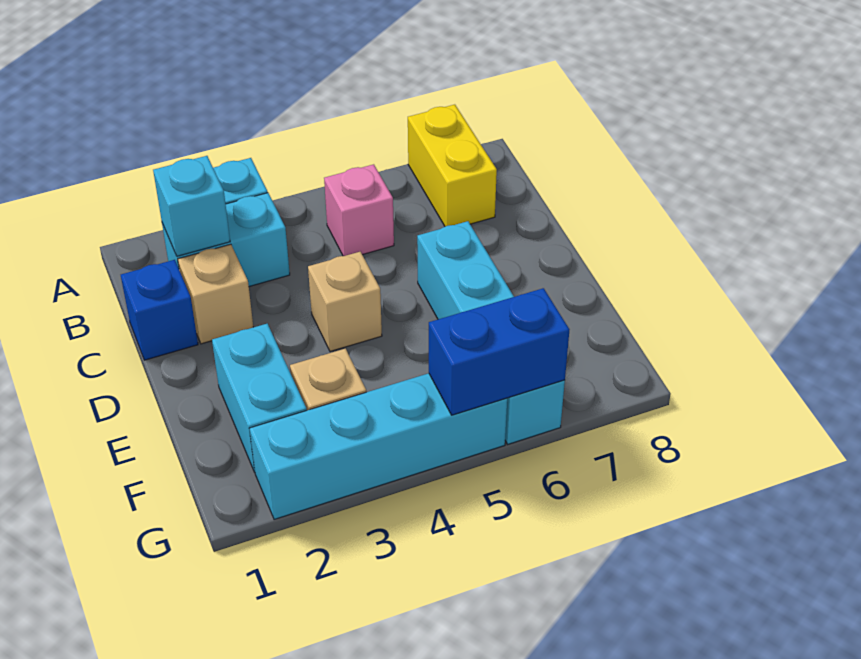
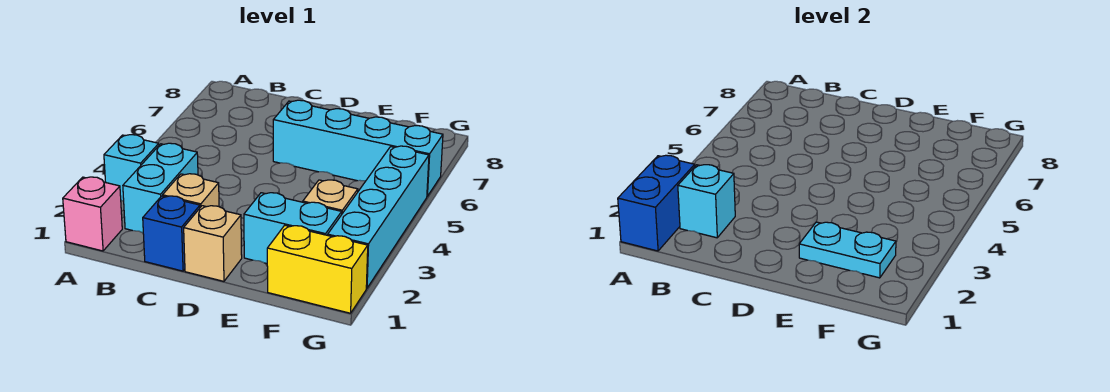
yellow brick A7:B7 level 1 -> yellow brick F1:G1 level 1
pink brick B5 level 1 -> pink brick A1 level 1
tan brick D4 level 1 -> tan brick D1 level 1
none -> cyan plate E2:F2 level 2
blue brick G5:G6 level 2 -> blue brick A1:A2 level 2

